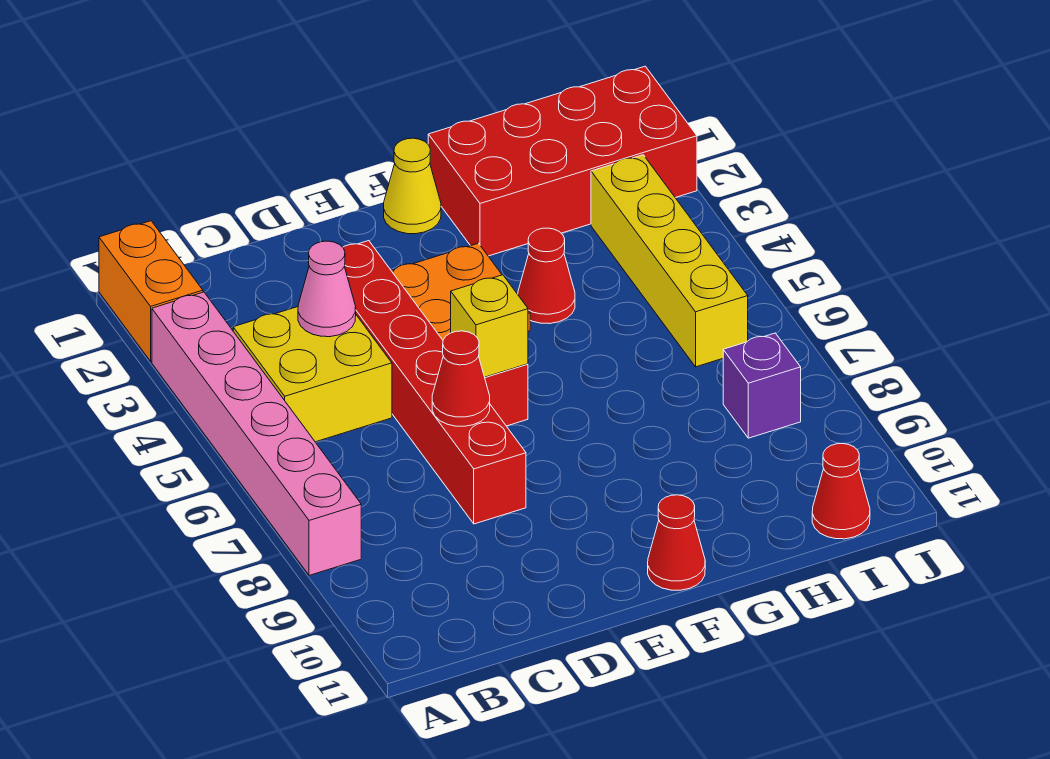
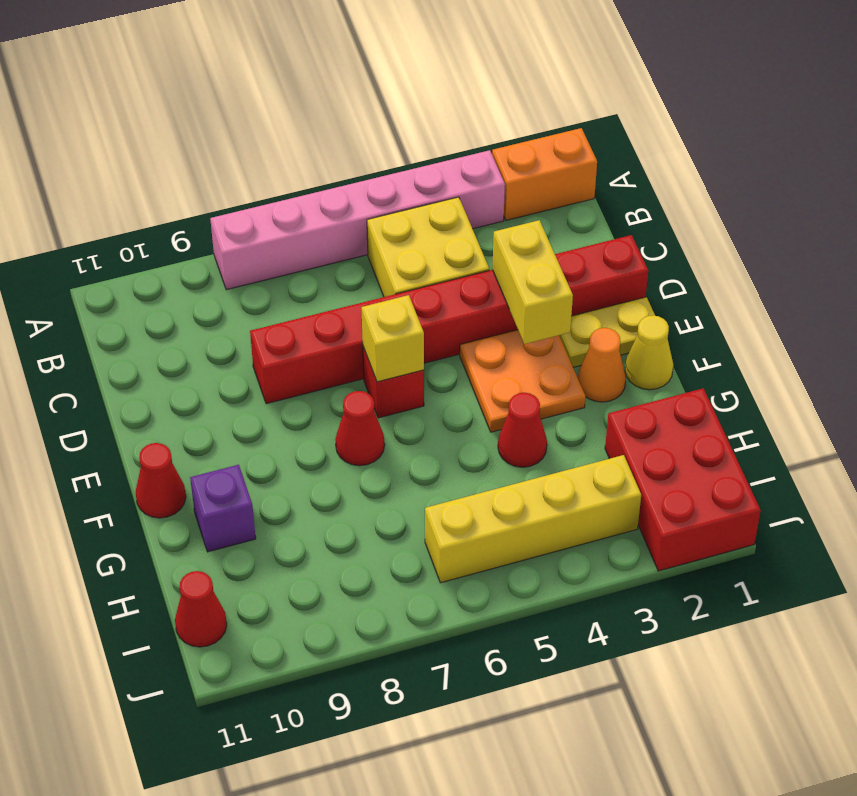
pink cone C4 level 2 -> none
red brick D3:D8 level 1 -> red brick D1:D8 level 1
none -> yellow brick D3:E3 level 2
red cone D7 level 2 -> red cone F7 level 1
none -> yellow plate E1:E2 level 1
none -> orange cone F2 level 1
red brick G1:J2 level 1 -> red brick H1:J2 level 1
purple brick I8 level 1 -> purple brick G10 level 1

